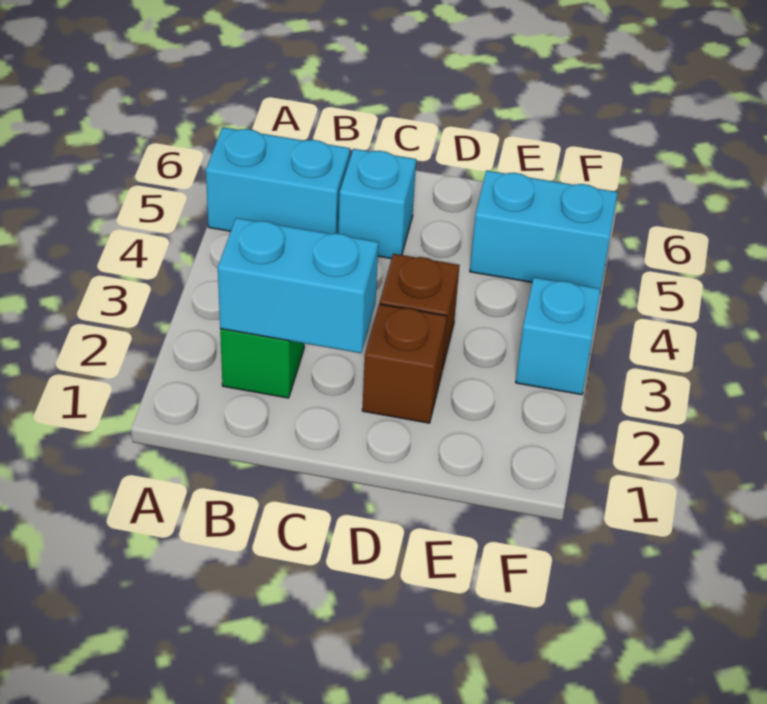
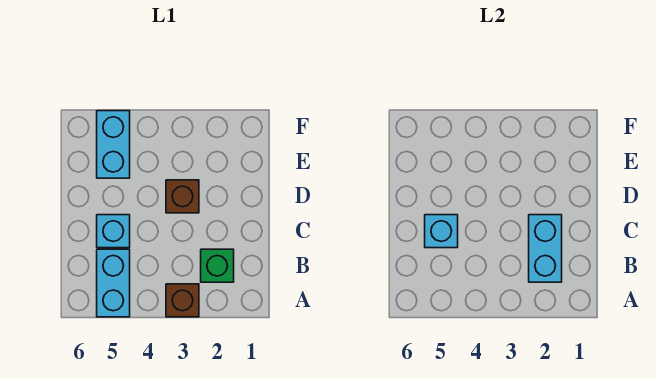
brown brick D2 level 1 -> brown brick A3 level 1
cyan brick F3 level 1 -> cyan brick C5 level 2

